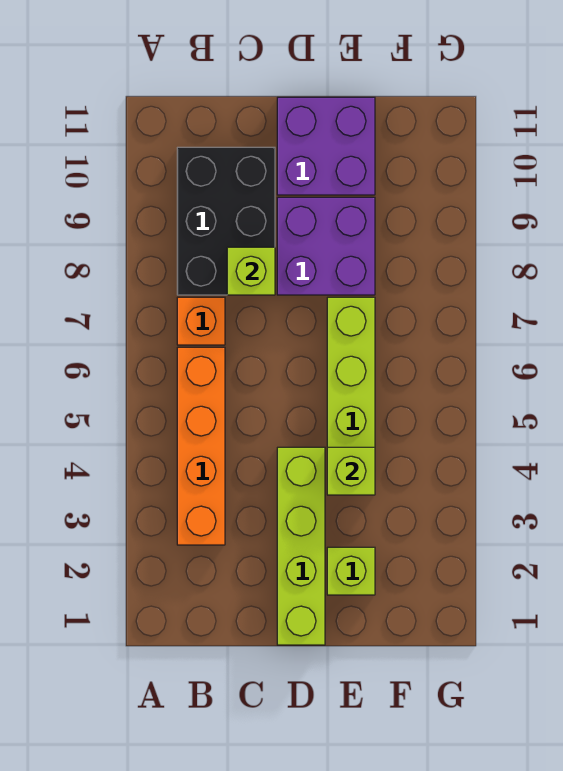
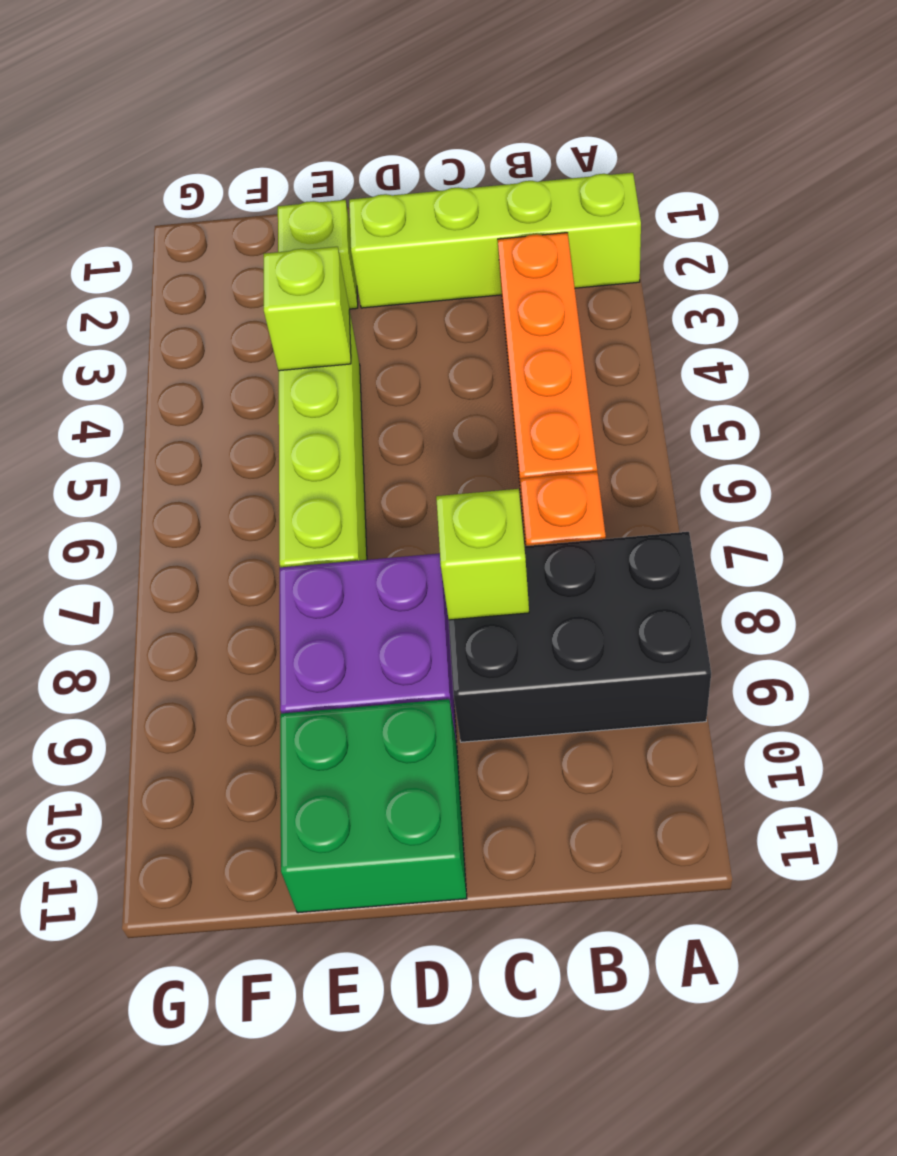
black brick B8:C10 level 1 -> black brick A8:C9 level 1
lime brick D1:D4 level 1 -> lime brick A2:D2 level 1
purple brick D10:E11 level 1 -> green brick D10:E11 level 1

